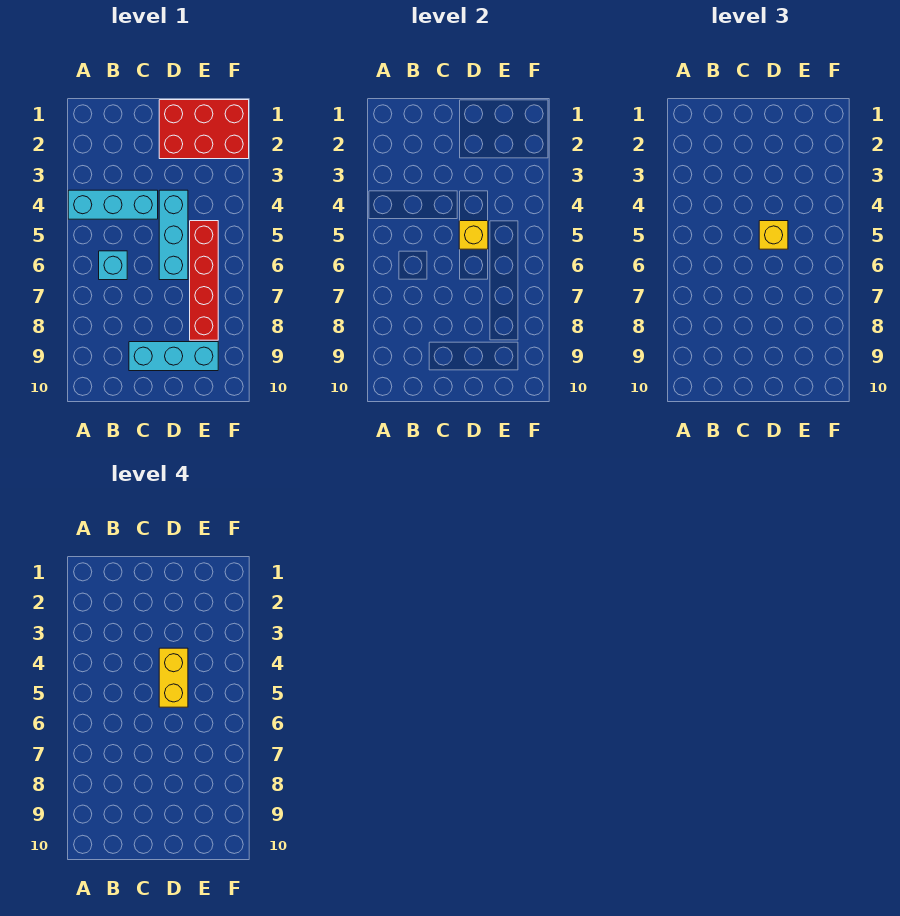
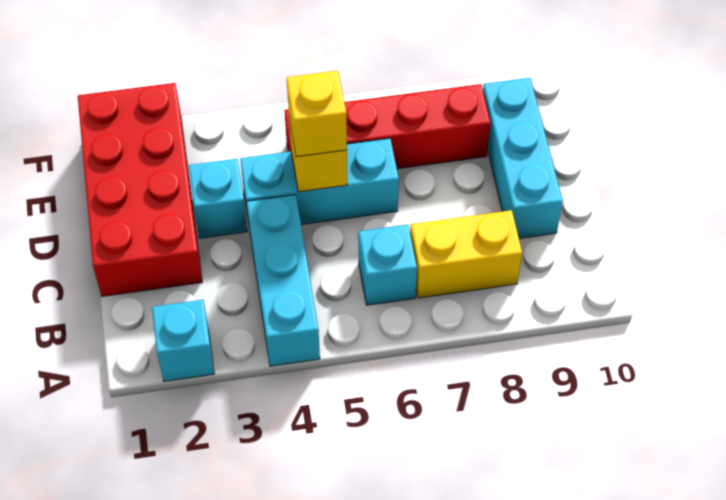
none -> cyan brick A2 level 1
red brick D1:F2 level 1 -> red brick C1:F2 level 1
none -> cyan brick D3 level 1
yellow brick D4:D5 level 4 -> yellow brick B7:B8 level 1

